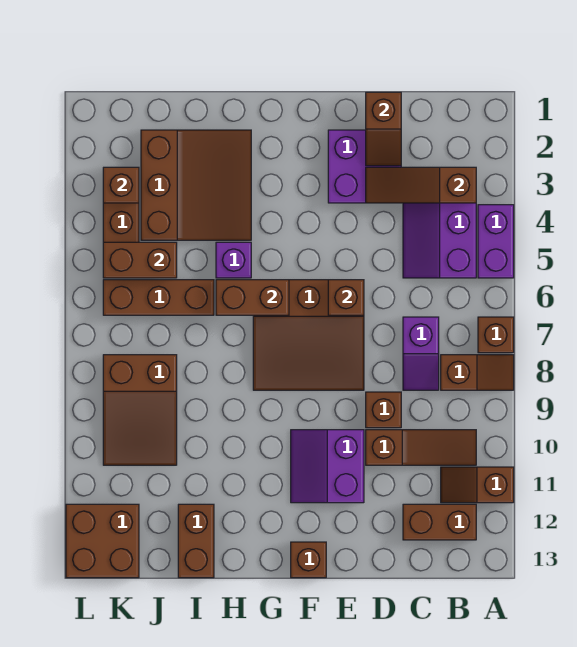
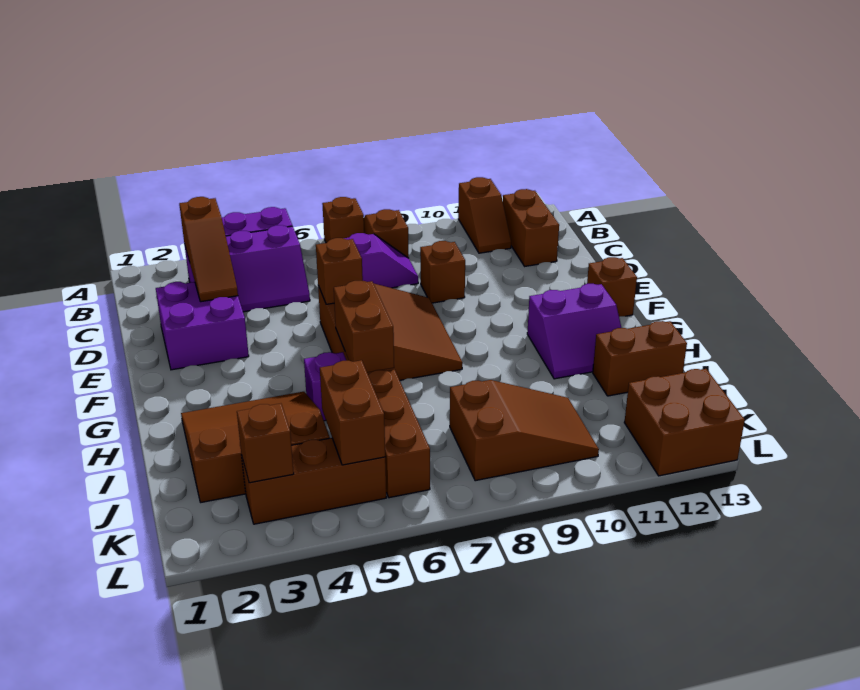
brown slope B10:D10 level 1 top D -> none
brown slope D1:D2 level 2 top 1 -> none
purple slope E10:F11 level 1 top E -> purple slope G11:H12 level 1 top G

